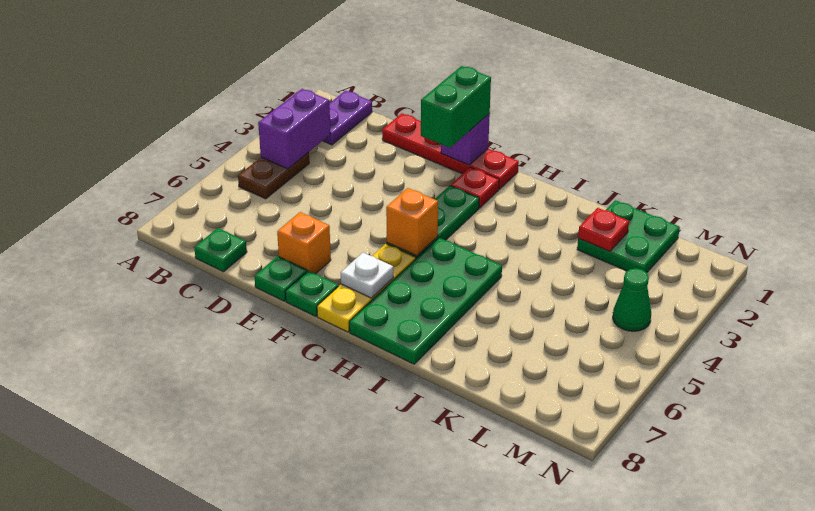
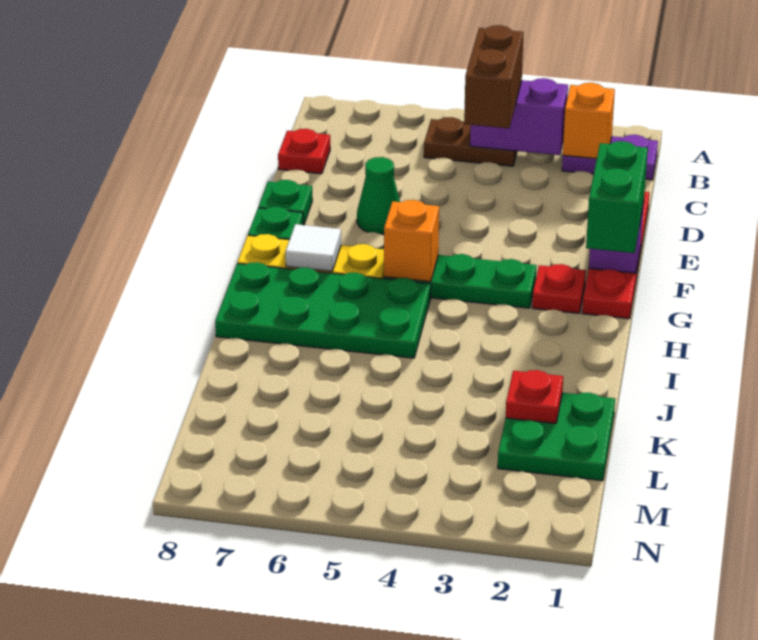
none -> brown brick B4:C4 level 3
green plate C8 level 1 -> red plate C8 level 1
orange brick E7 level 1 -> orange brick B2 level 2
green brick F1:F2 level 3 -> green brick F1:G1 level 3
white plate G7 level 2 -> white tile G7 level 2
green cone M4 level 1 -> green cone E6 level 1

